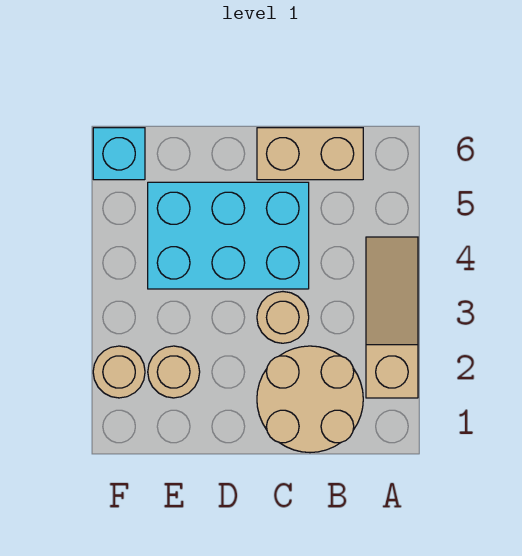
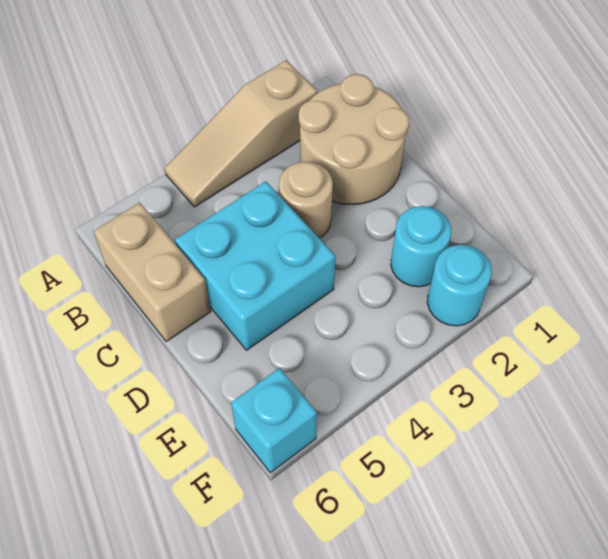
cyan brick C4:E5 level 1 -> cyan brick C4:D5 level 1
tan round brick E2 level 1 -> cyan round brick E2 level 1
tan round brick F2 level 1 -> cyan round brick F2 level 1

